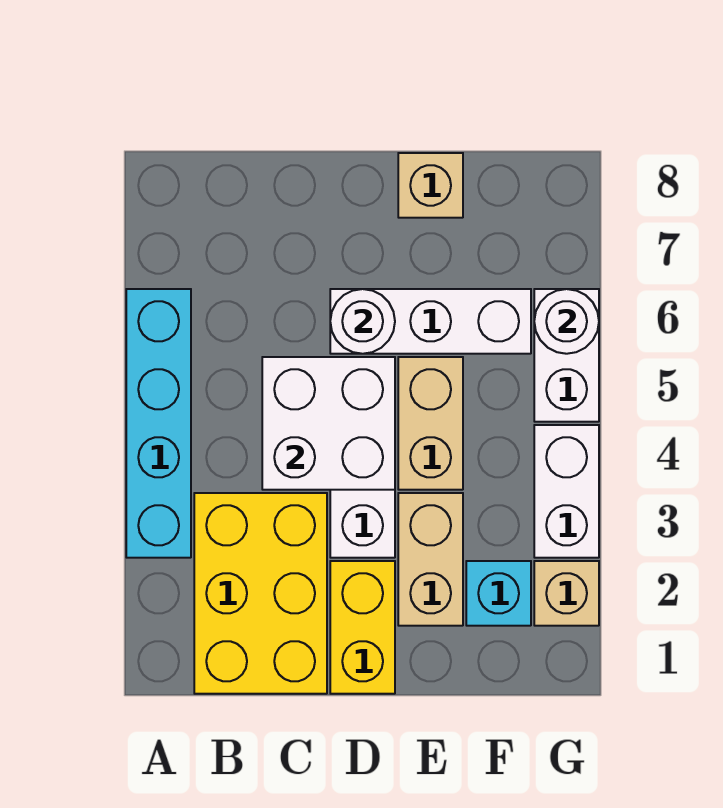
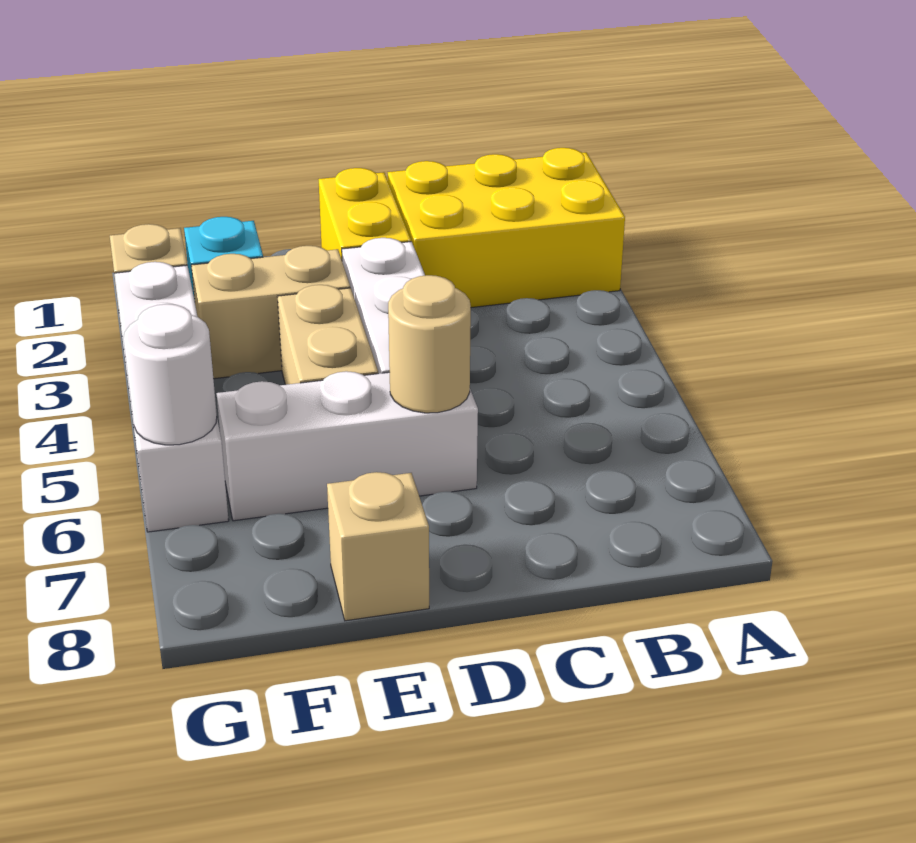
cyan brick A3:A6 level 1 -> none
yellow brick B1:C3 level 1 -> yellow brick A1:C2 level 1
white brick C4:D5 level 2 -> none
white round brick D6 level 2 -> tan round brick D6 level 2
tan brick E2:E3 level 1 -> tan brick E3:F3 level 1

